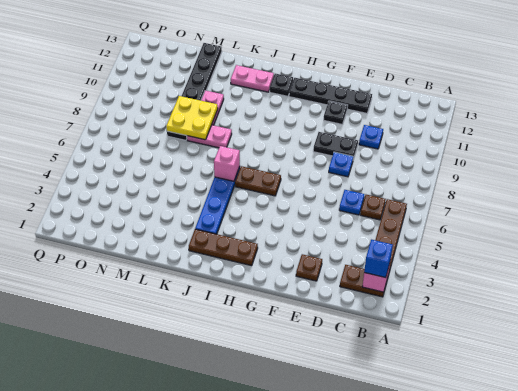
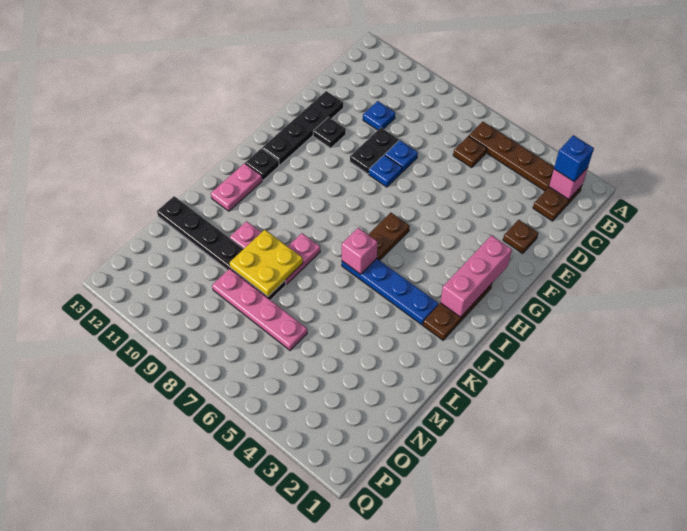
blue plate D6 level 1 -> blue plate F8 level 1
none -> pink brick G2:I2 level 2
none -> pink plate N6:N9 level 1

